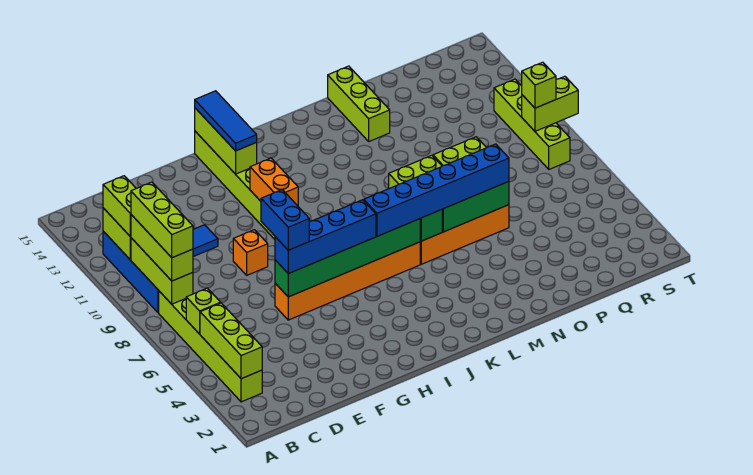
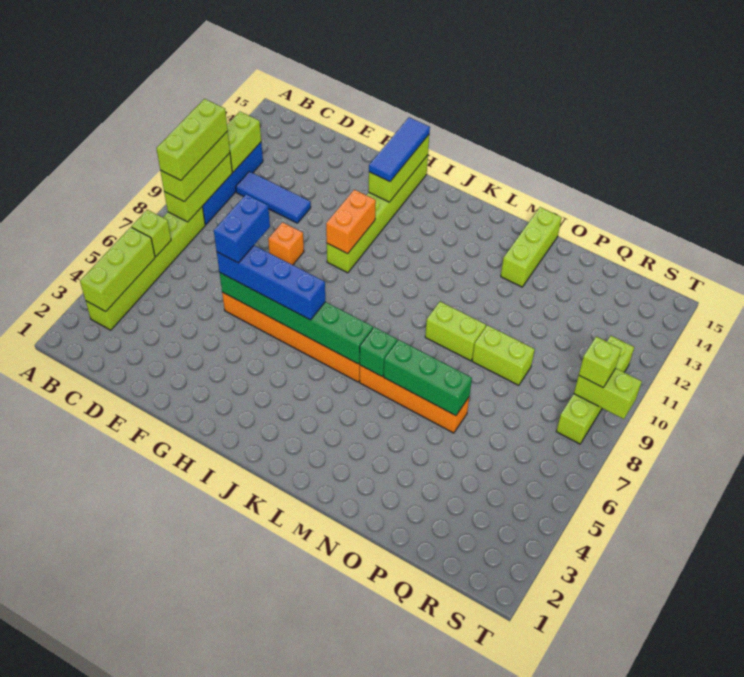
lime brick B11:B12 level 3 -> none
blue brick J6:O6 level 3 -> none

